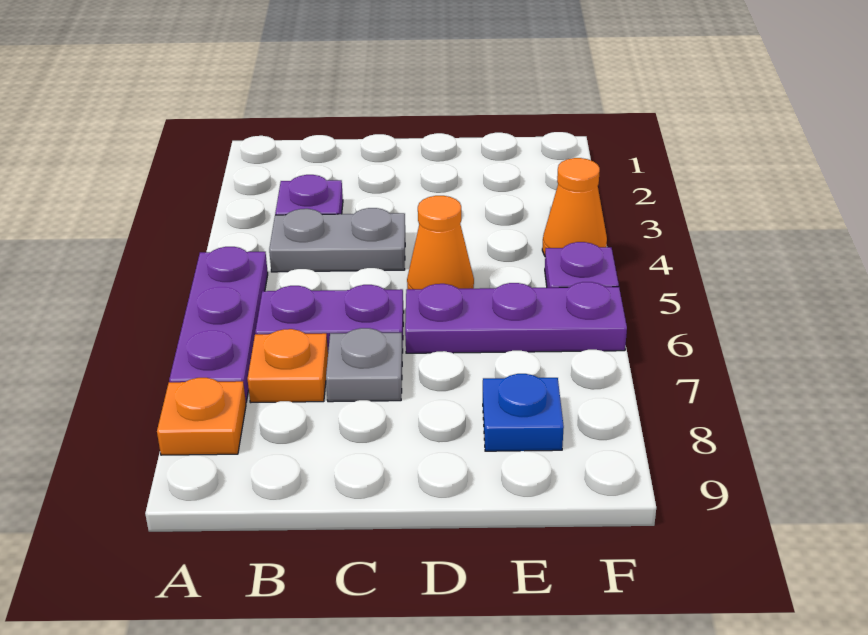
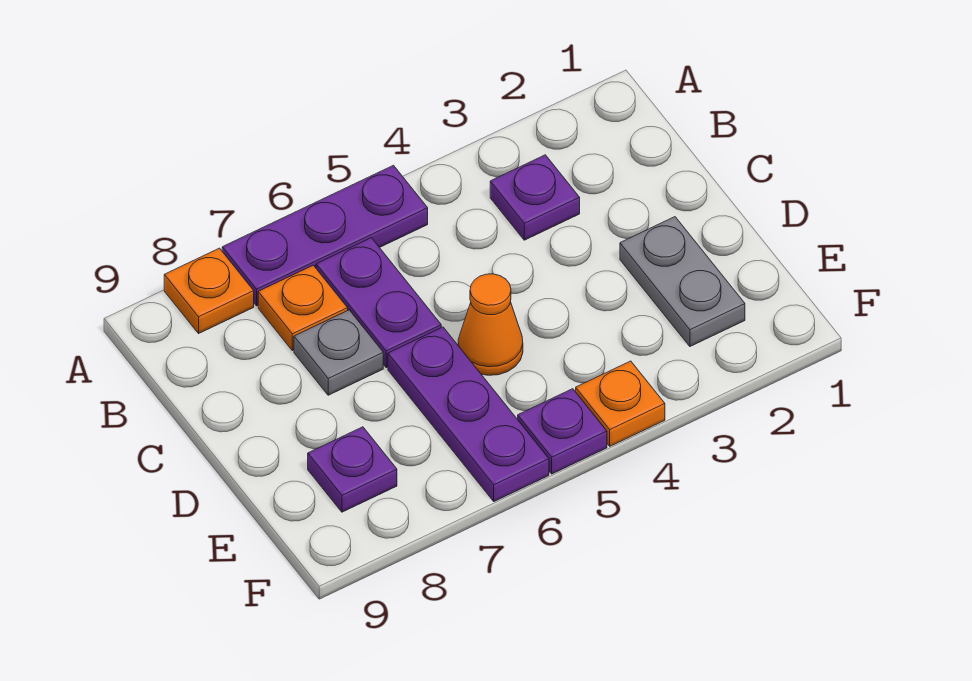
grey plate B4:C4 level 1 -> grey plate D2:E2 level 1
blue plate E8 level 1 -> purple plate E8 level 1
orange cone F4 level 1 -> orange plate F4 level 1

